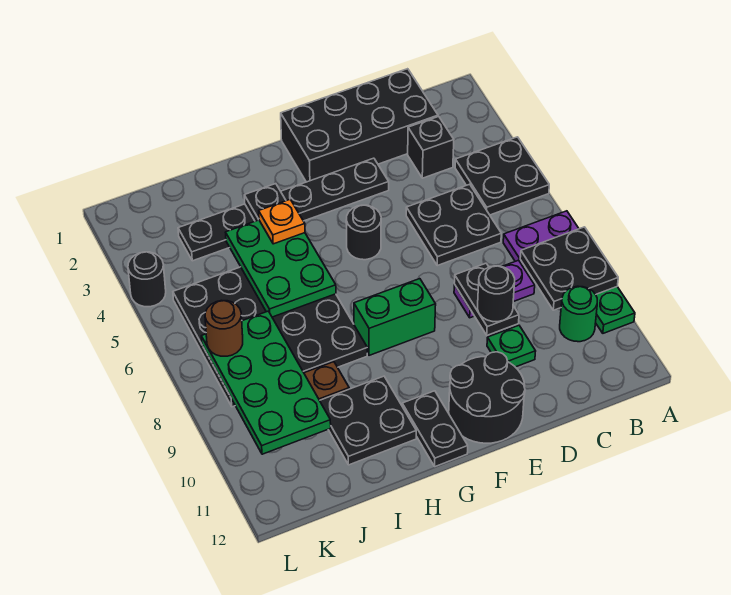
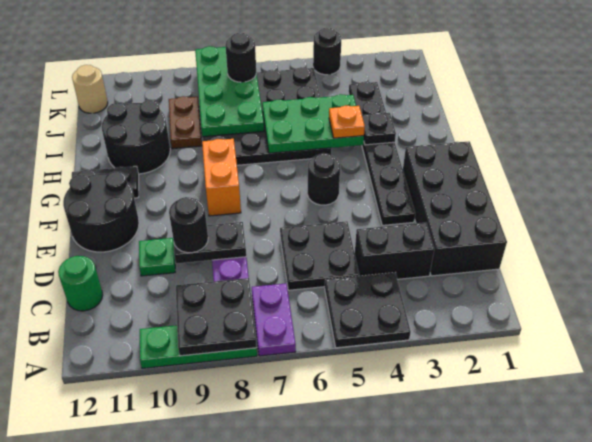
green round brick B10 level 1 -> green round brick C12 level 1
black brick C3 level 1 -> black brick C3:C4 level 1
green brick F8:G8 level 1 -> orange brick F8:G8 level 1
black plate H10:I11 level 1 -> black round brick H10:I11 level 1
green plate J7:K10 level 2 -> green plate I7:L8 level 2
brown round brick K7 level 3 -> black round brick K7 level 3
none -> tan round brick K12 level 1

